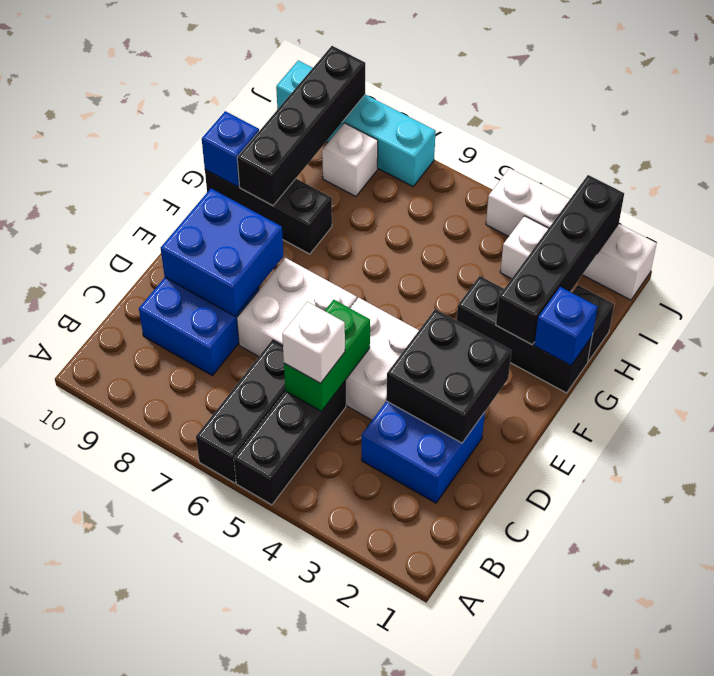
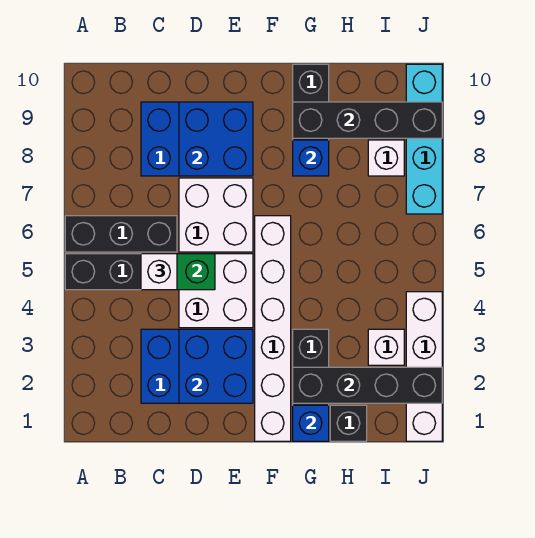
black brick D2:E3 level 2 -> blue brick D2:E3 level 2
none -> white brick F1:F6 level 1
blue brick G10 level 2 -> blue brick G8 level 2

